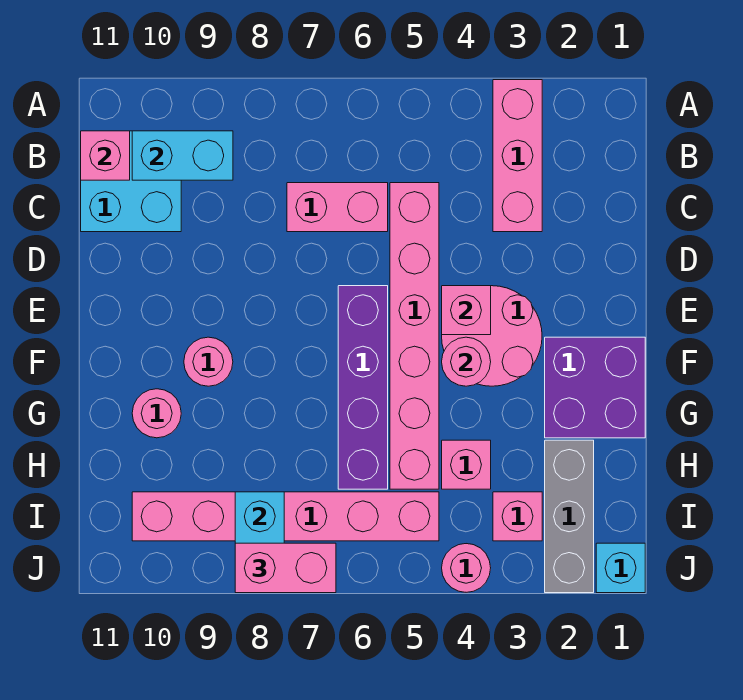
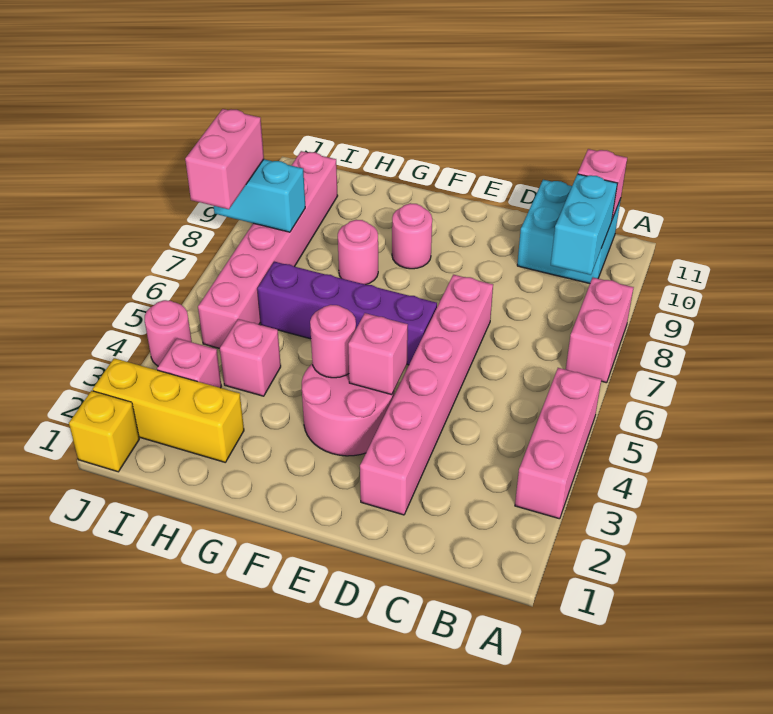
pink brick A3:C3 level 1 -> pink brick A3:A5 level 1
pink brick C5:H5 level 1 -> pink brick D2:D7 level 1
pink brick C6:C7 level 1 -> pink brick A7:A8 level 1
purple brick F1:G2 level 1 -> none
pink round brick G10 level 1 -> pink round brick G8 level 1
grey brick H2:J2 level 1 -> yellow brick H2:J2 level 1
cyan brick J1 level 1 -> yellow brick J1 level 1

